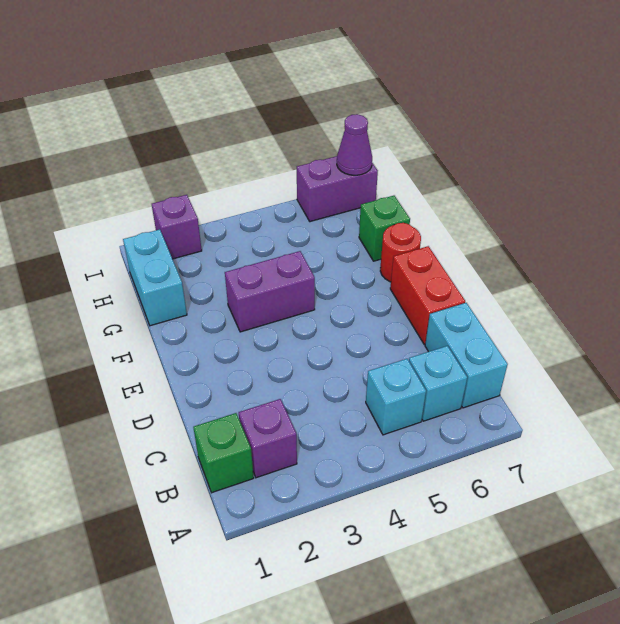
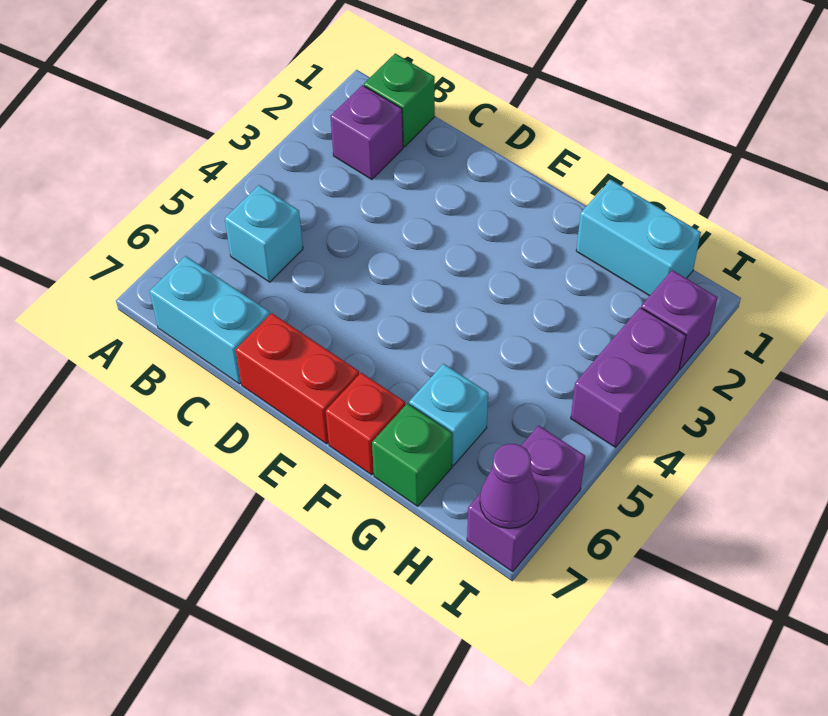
cyan brick B6 level 1 -> cyan brick G6 level 1
purple brick F3:F4 level 1 -> purple brick I3:I4 level 1
red round brick F7 level 1 -> red brick F7 level 1

